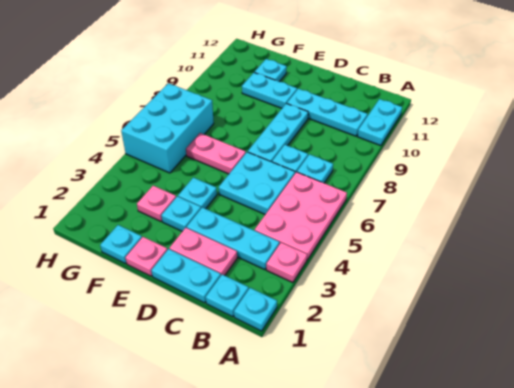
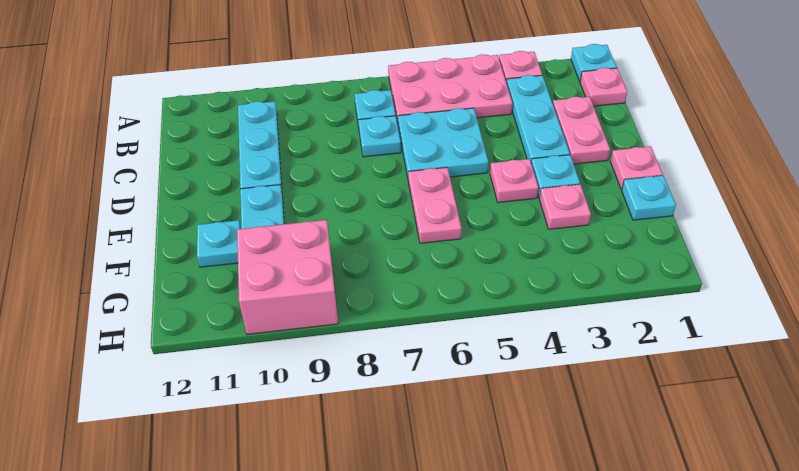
cyan plate A10:A11 level 1 -> none
cyan plate B1 level 1 -> pink plate B1 level 1
cyan plate C1:D1 level 1 -> none
cyan plate D7:D9 level 1 -> none
cyan plate E4 level 1 -> pink plate E4 level 1
cyan brick G5:H7 level 1 -> none
none -> pink brick G9:H10 level 1

